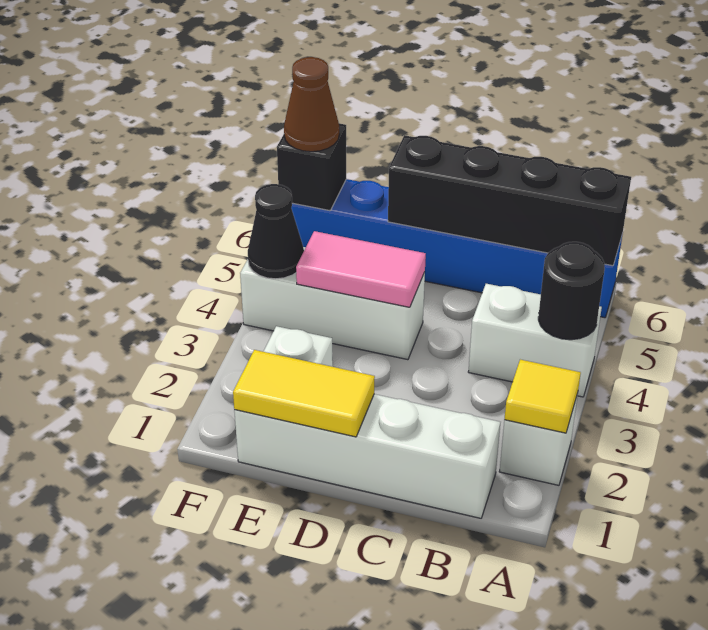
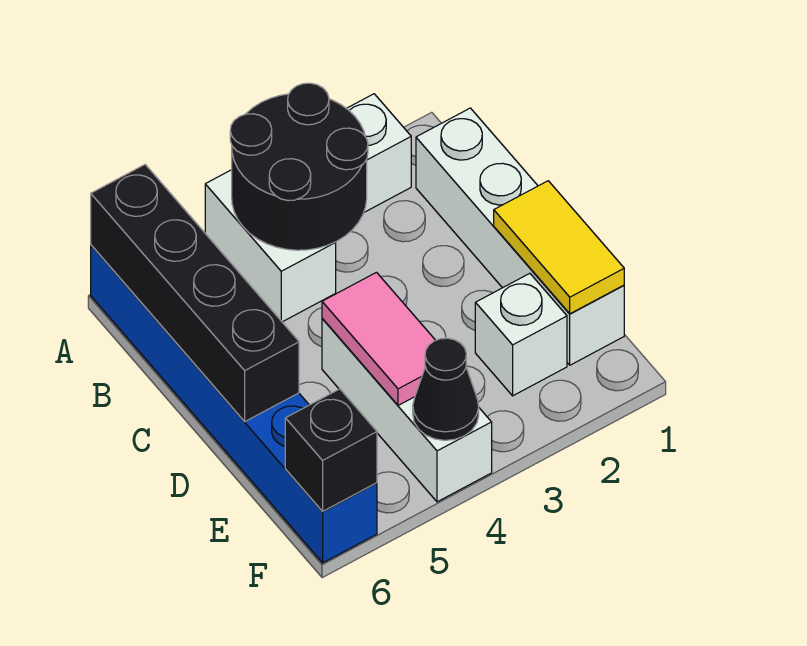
yellow tile A2 level 2 -> none
black round brick A4 level 2 -> black round brick A3:B4 level 2
brown cone F6 level 3 -> none

